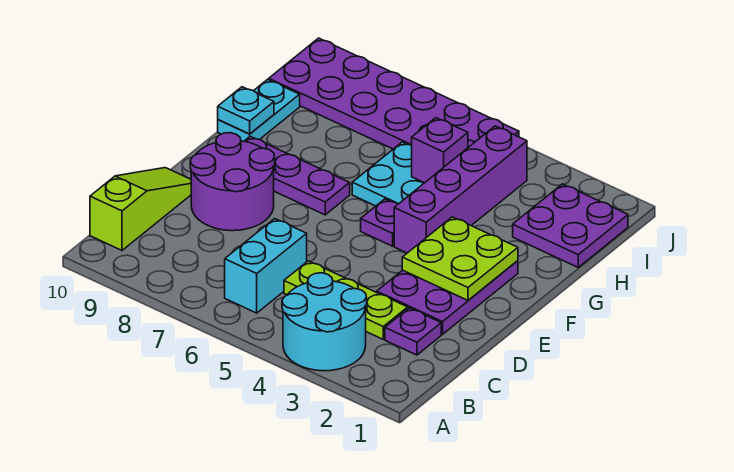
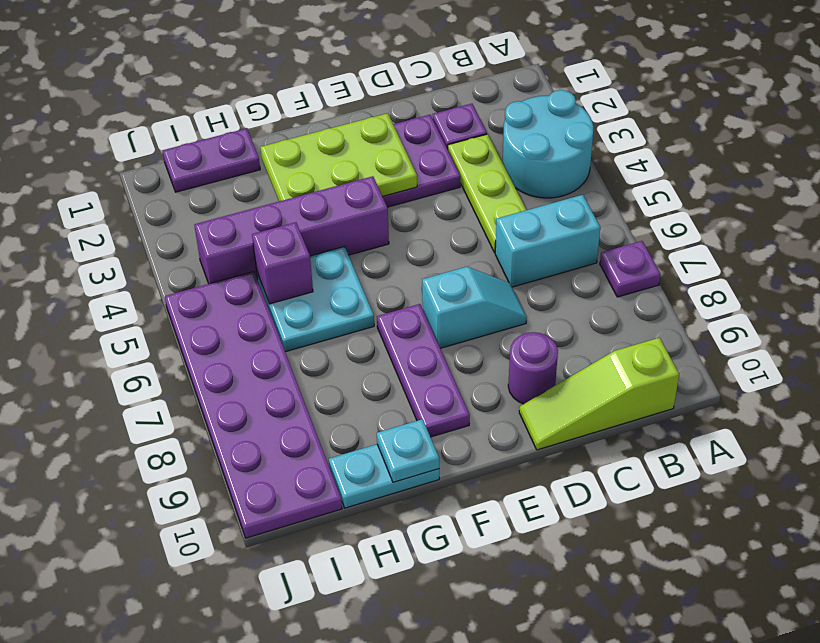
none -> cyan slope D7:E7 level 1 top E
purple round brick D8:E9 level 1 -> purple round brick D9 level 1
lime plate E2:F3 level 2 -> lime plate E2:G3 level 2
purple plate F5 level 1 -> purple plate A7 level 1
purple plate H1:I2 level 1 -> purple plate H1:I1 level 1

